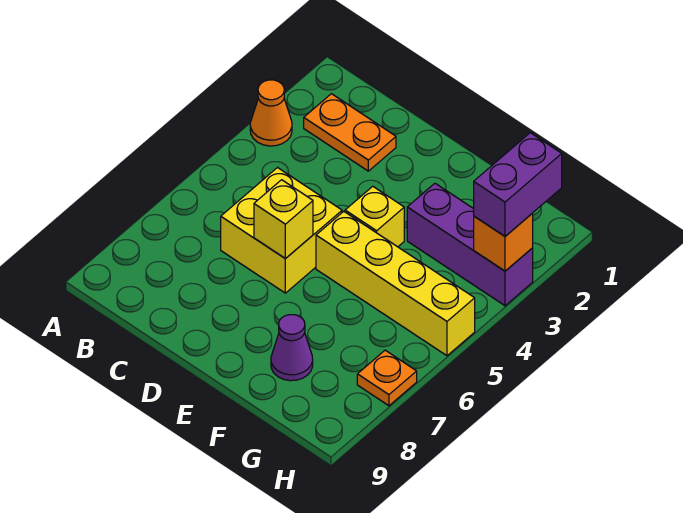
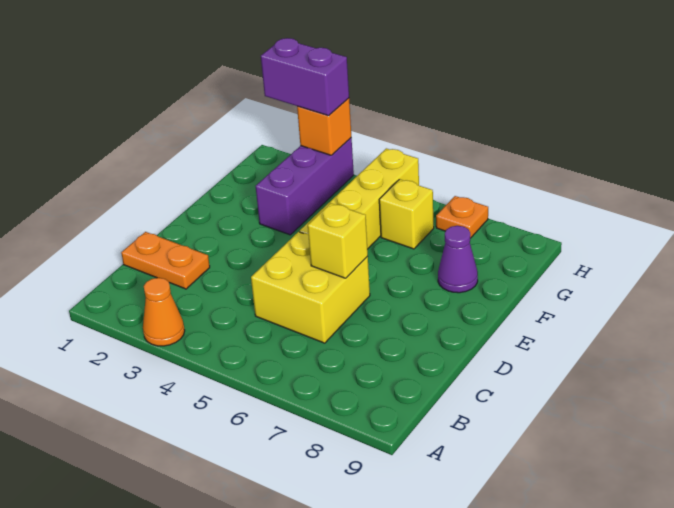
orange plate B2:C2 level 1 -> orange plate C1:C2 level 1
yellow brick E4 level 1 -> yellow brick G6 level 1

